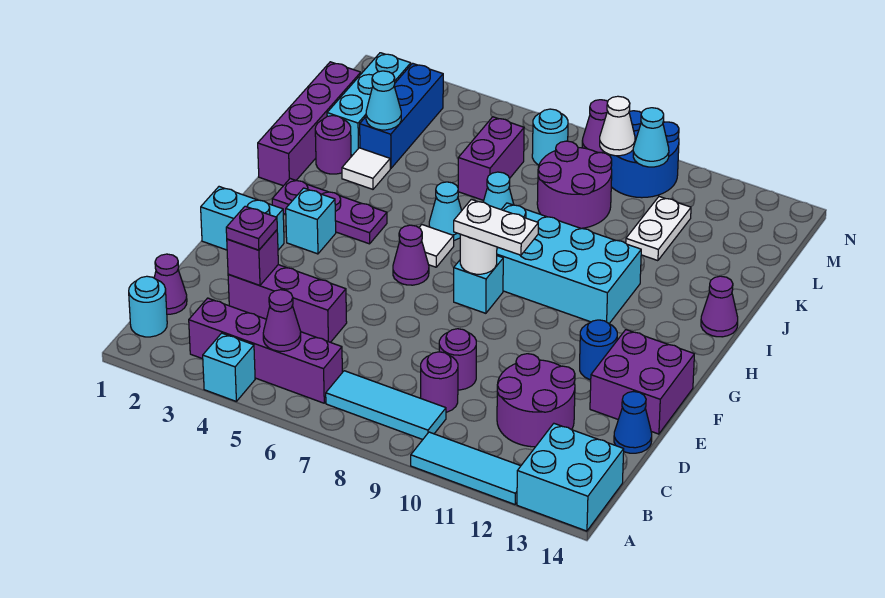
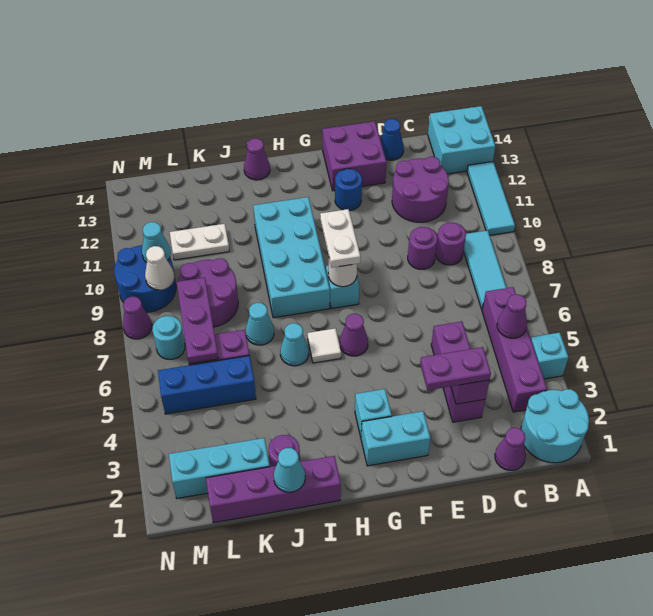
cyan round brick B1 level 1 -> cyan round brick A1:B2 level 1
purple plate D3 level 3 -> purple plate D3:E3 level 3
cyan brick F1:F2 level 1 -> cyan brick F2:G2 level 1
purple plate H2:H4 level 1 -> purple plate L6:L8 level 2
white tile J3 level 1 -> none
blue brick K3:M3 level 1 -> blue brick K5:M5 level 1
cyan cone K3 level 2 -> cyan cone J1 level 2

